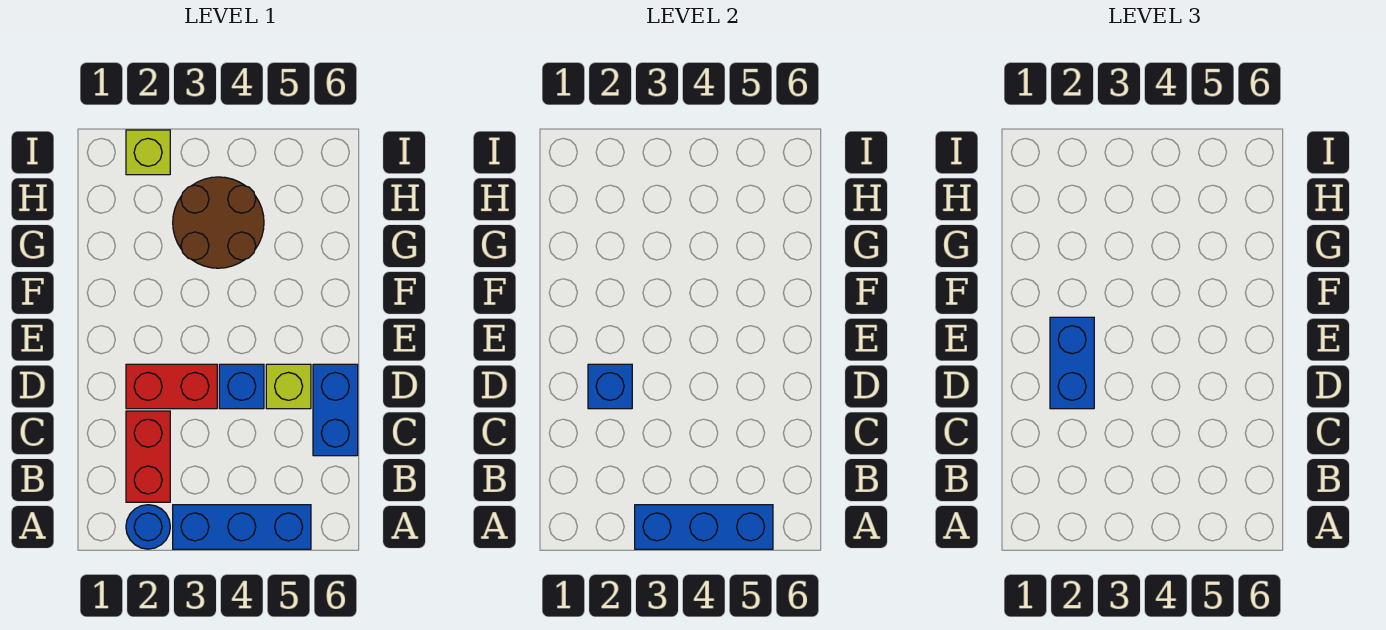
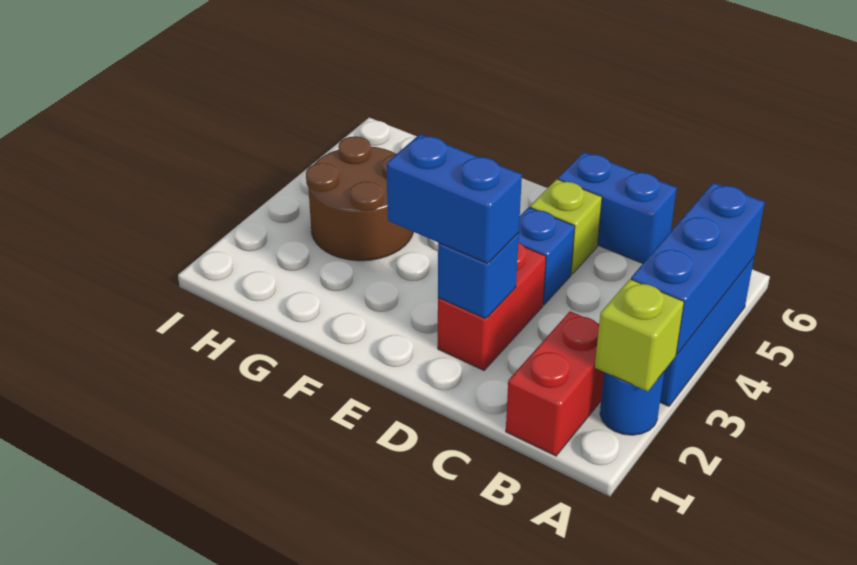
red brick B2:C2 level 1 -> red brick B1:B2 level 1
lime brick I2 level 1 -> lime brick A2 level 2

